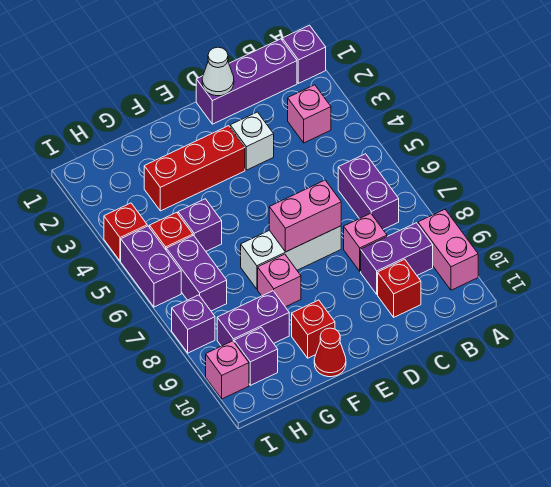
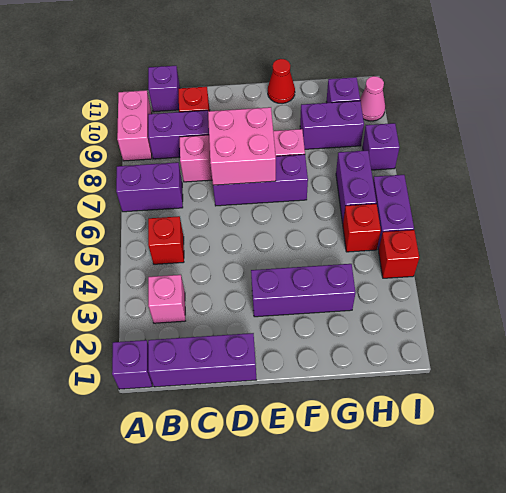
purple brick B6:B7 level 1 -> purple brick A7:B7 level 1
white cone D1 level 2 -> none
white brick D3 level 1 -> none
white brick D7:F7 level 1 -> purple brick D7:F7 level 1
pink brick D7:E7 level 2 -> pink brick D7:E8 level 2
red brick E3:G3 level 1 -> purple brick E3:G3 level 1
red brick F10 level 1 -> red brick B5 level 1
purple brick G5 level 1 -> purple brick B11 level 1
pink brick I10 level 1 -> pink cone I10 level 1

